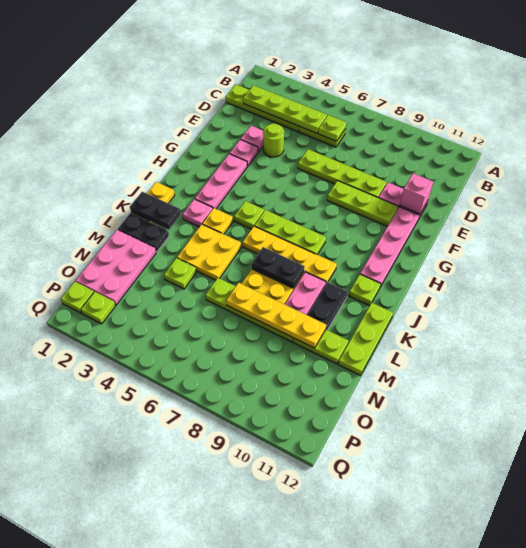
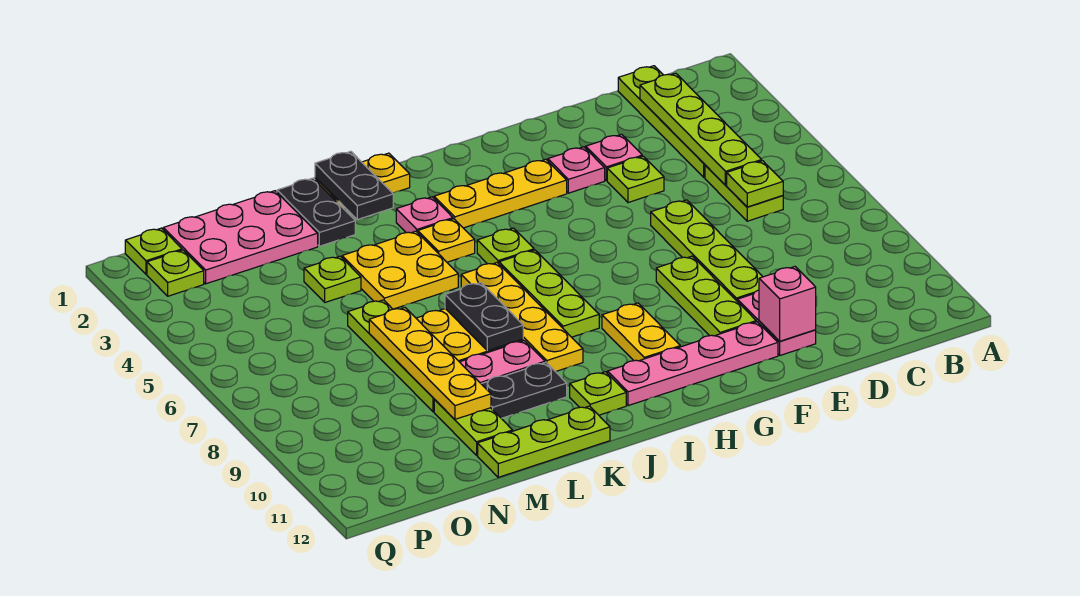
lime round brick E4 level 1 -> lime plate E4 level 1
pink plate G3:I3 level 1 -> yellow plate G3:I3 level 1
none -> yellow plate H9:H10 level 1

